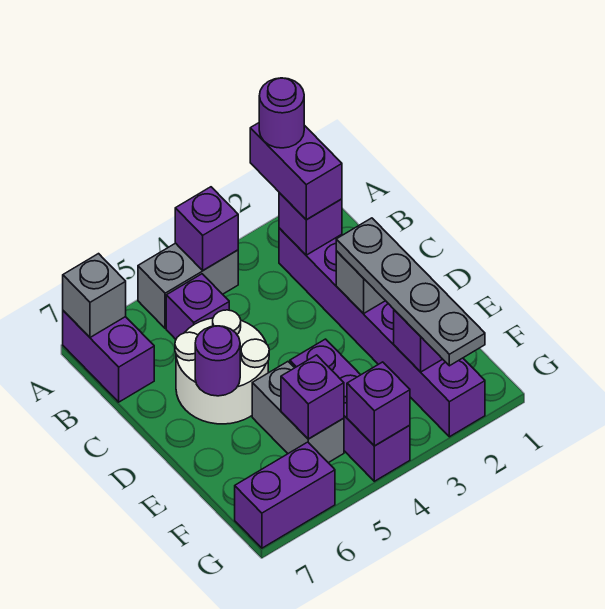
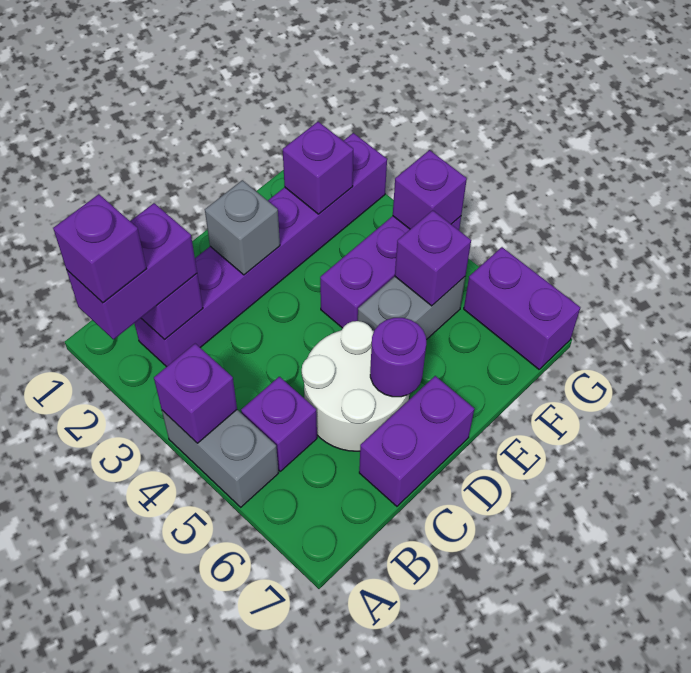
purple round brick A2 level 4 -> purple brick A2 level 4
purple brick A7:B7 level 1 -> purple brick C7:D7 level 1
grey brick A7 level 2 -> none
grey plate D2:G2 level 3 -> none

